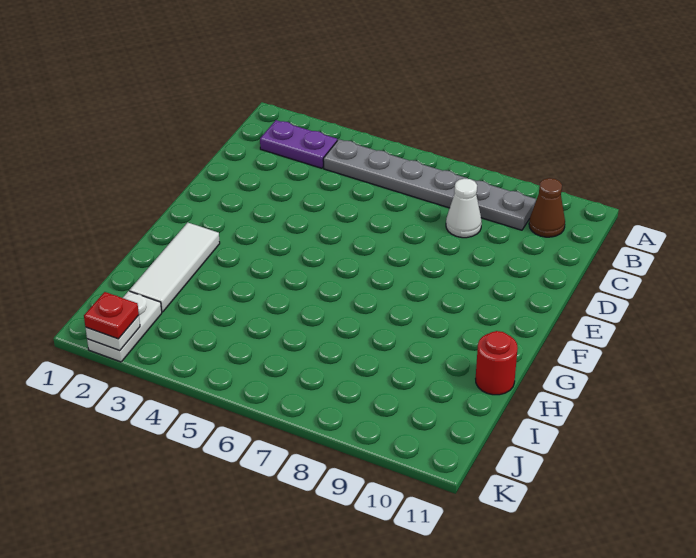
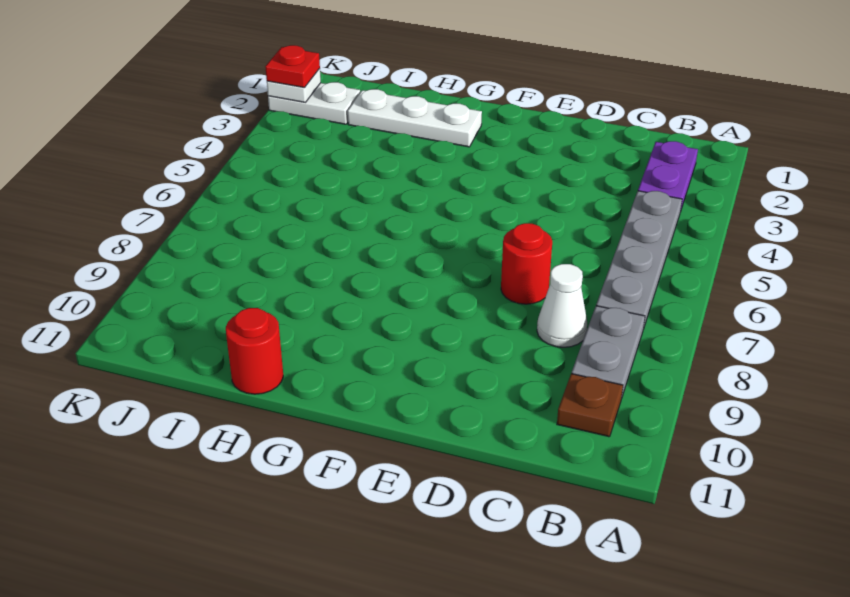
brown cone B10 level 1 -> brown plate B10 level 1
none -> red round brick D7 level 1
white tile G2:I2 level 1 -> white plate G2:I2 level 1

